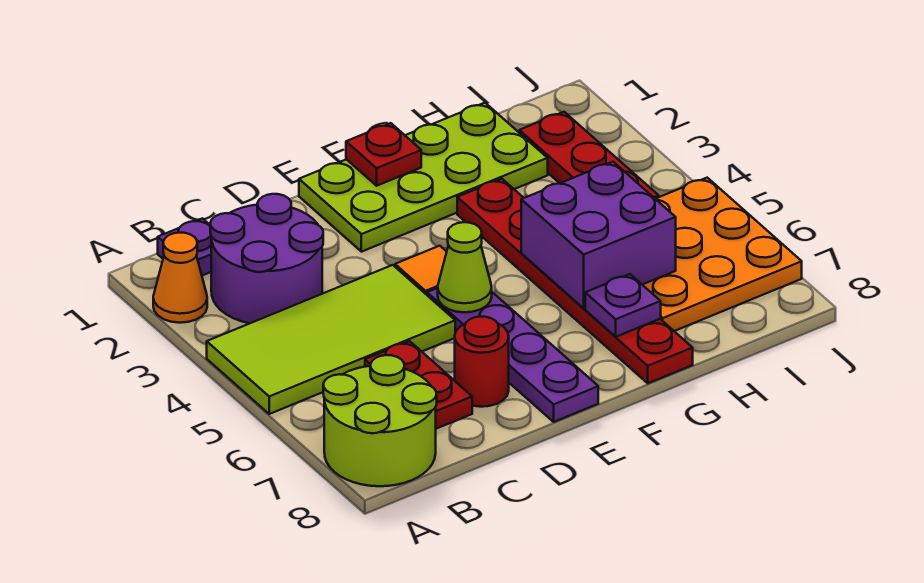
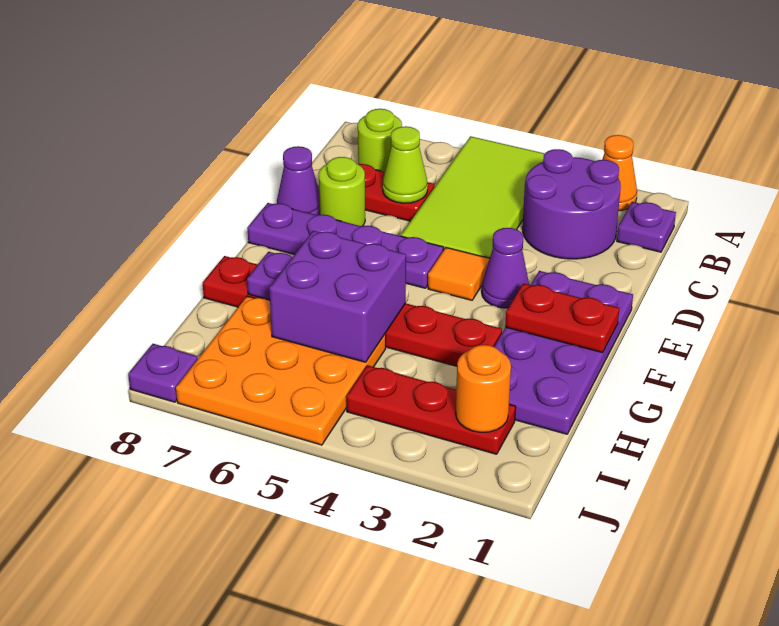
lime round brick A7:B8 level 1 -> lime round brick B7 level 1
red round brick D7 level 1 -> lime round brick D7 level 1
none -> purple cone D8 level 1
lime plate E1:H2 level 1 -> purple plate E1:H2 level 1
none -> purple cone E3 level 1
lime cone E5 level 2 -> lime cone C6 level 2
red plate F1 level 2 -> red plate F1:F2 level 2
none -> orange round brick I2 level 2
none -> purple plate J8 level 1

